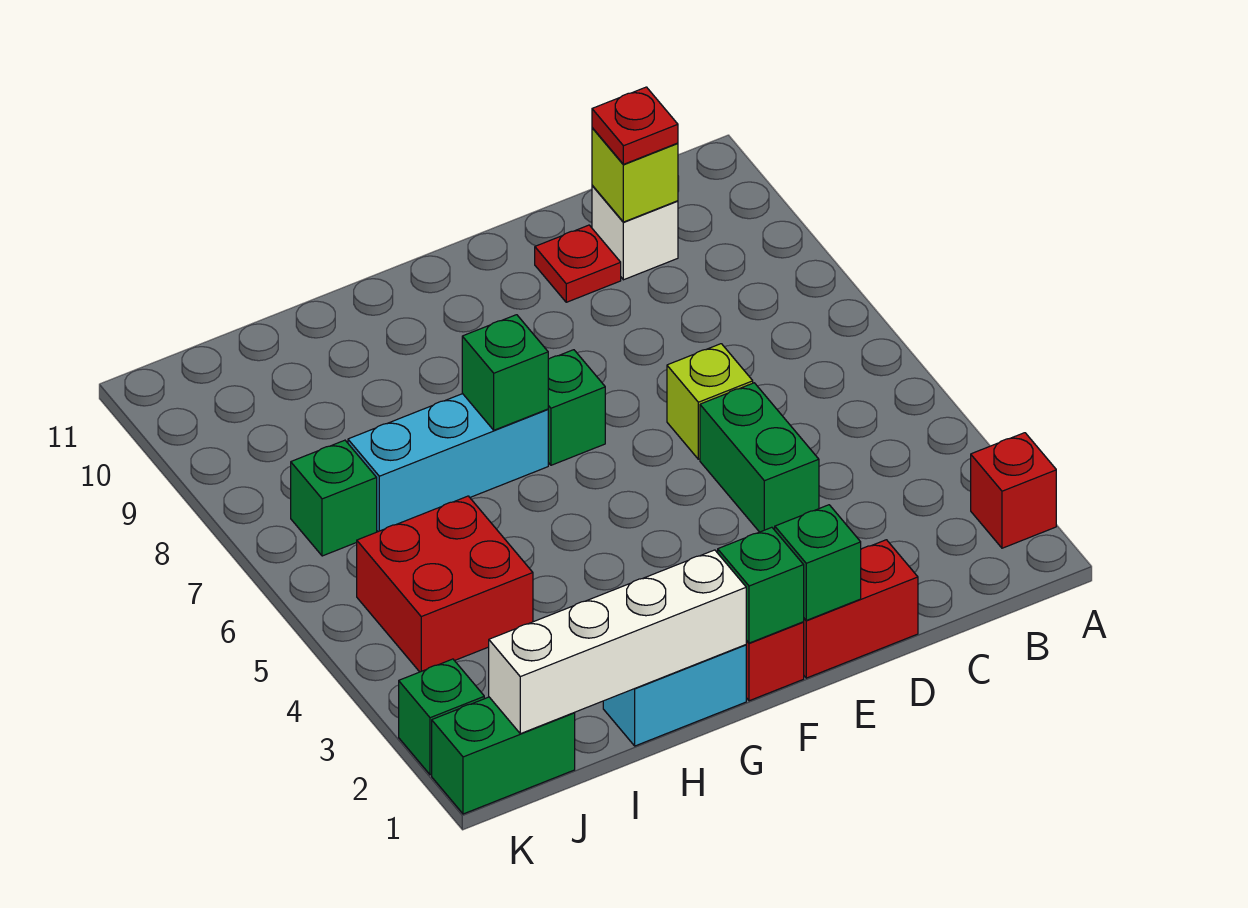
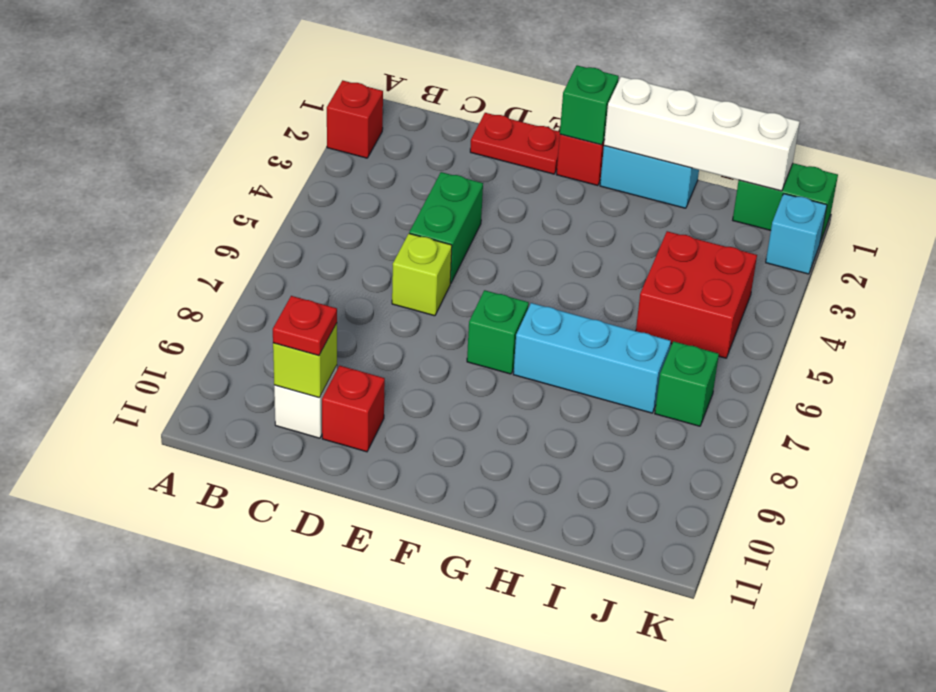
red brick D1:E1 level 1 -> red plate D1:E1 level 1
red plate D10 level 1 -> red brick D10 level 1
green brick E1 level 2 -> none
green brick G7 level 2 -> none
green brick K2 level 1 -> cyan brick K2 level 1

